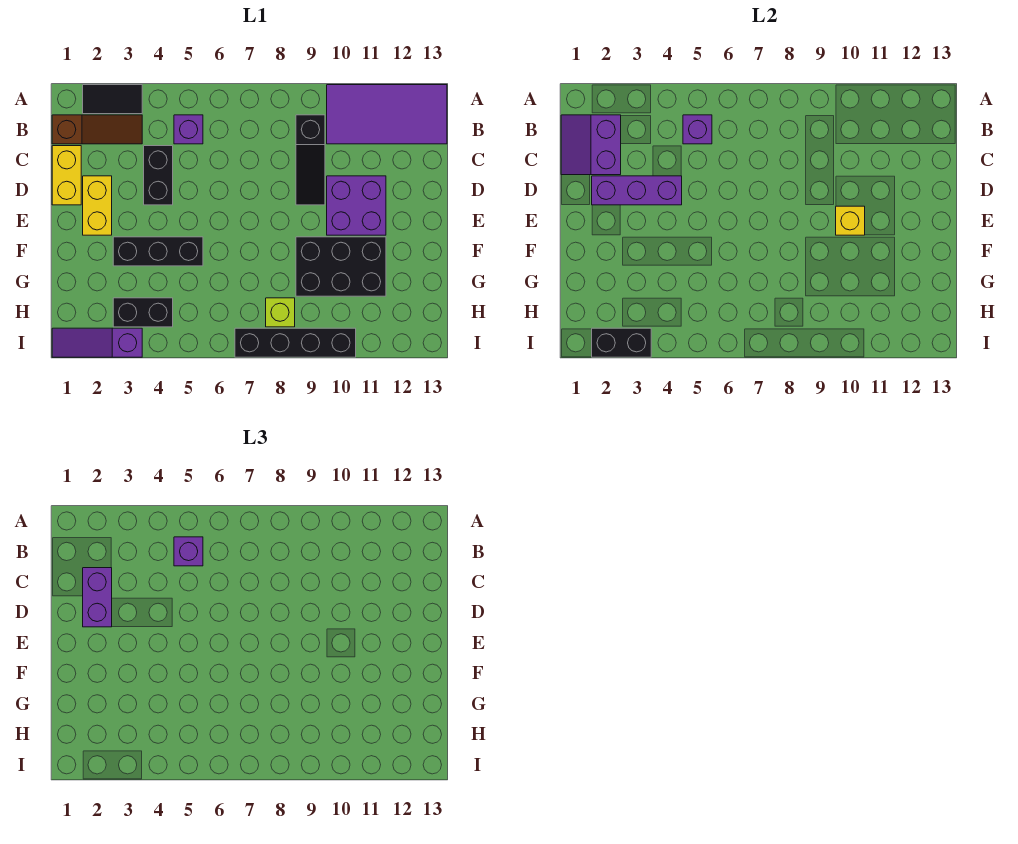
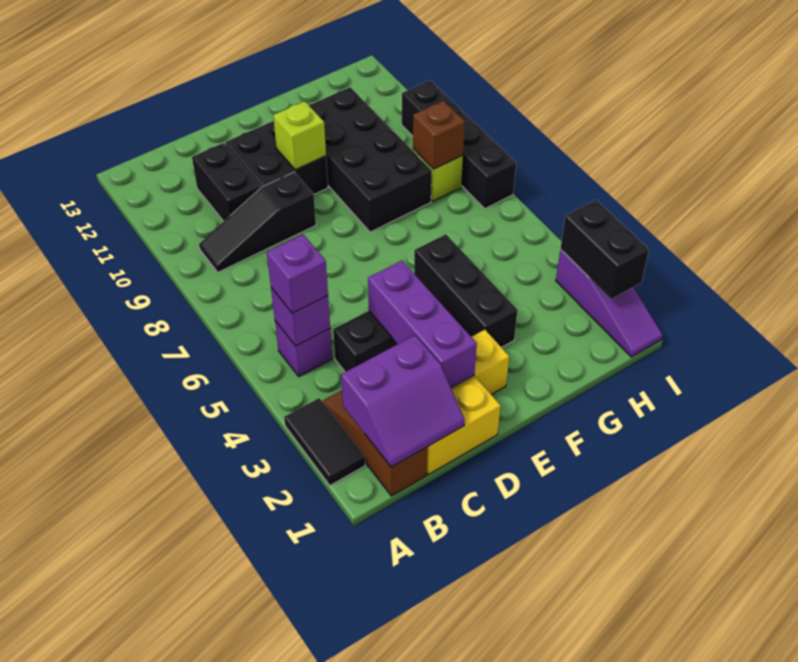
purple tile A10:B13 level 1 -> none
black slope B9:D9 level 1 top B -> black slope B9:D9 level 1 top D
purple brick C2:D2 level 3 -> none
purple brick D10:E11 level 1 -> black brick D10:E11 level 1
yellow brick E10 level 2 -> lime brick E10 level 2
black brick F9:G11 level 1 -> black brick F8:G11 level 1
black brick H3:H4 level 1 -> black brick C10:C11 level 1
none -> brown brick H8 level 2

